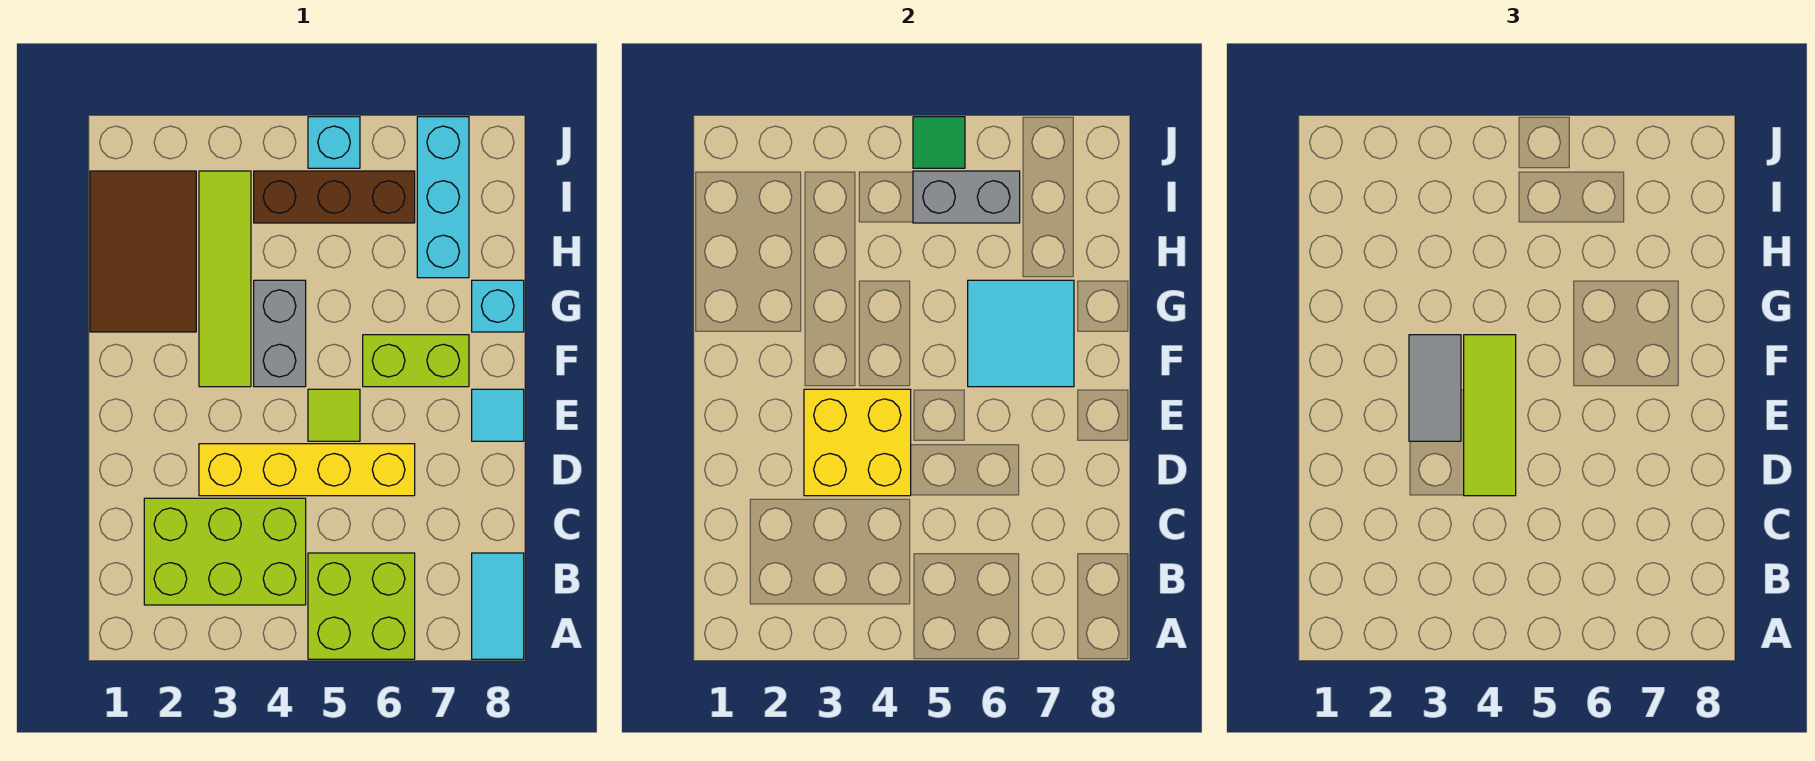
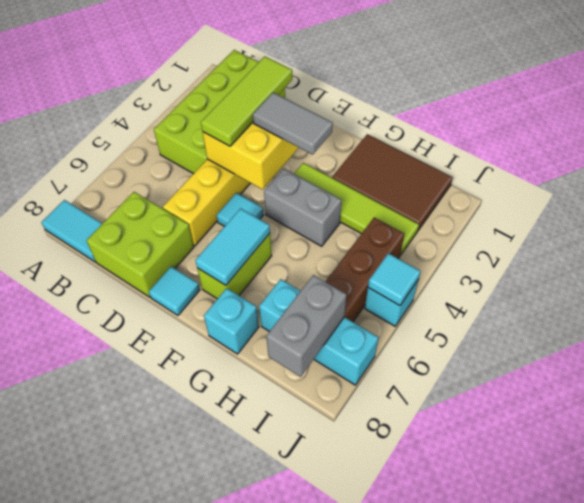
lime brick A5:B6 level 1 -> lime brick C7:D8 level 1
lime brick B2:C4 level 1 -> lime brick B1:C4 level 1
lime tile D4:F4 level 3 -> lime tile D2:D4 level 3
lime tile E5 level 1 -> cyan tile E5 level 1
cyan tile F6:G7 level 2 -> cyan tile F6:F7 level 2
grey brick I5:I6 level 2 -> grey brick I7:I8 level 2
green tile J5 level 2 -> cyan tile J5 level 2

